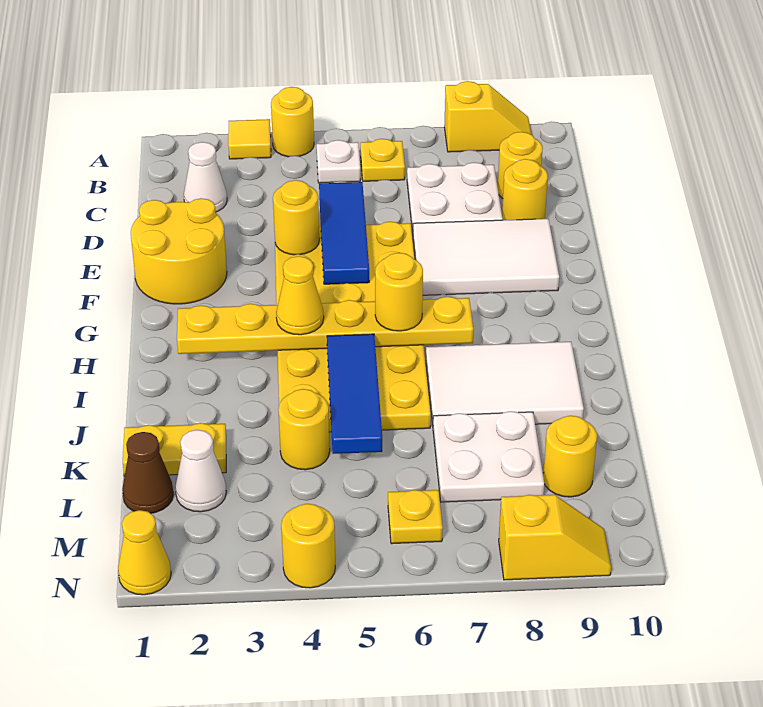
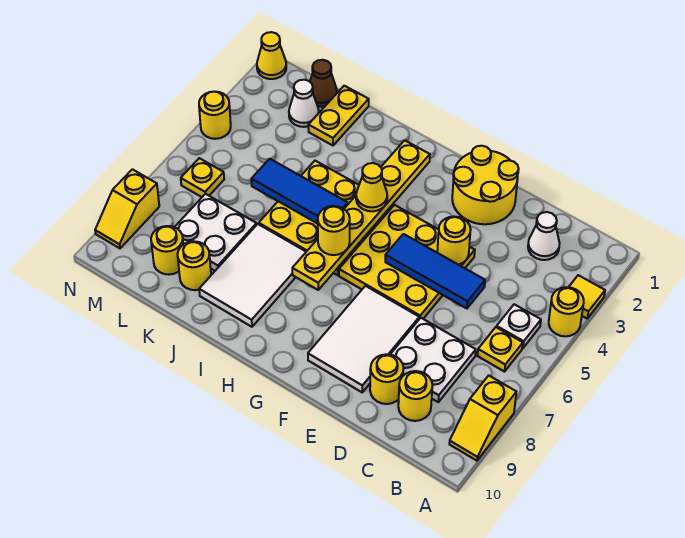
yellow round brick K4 level 1 -> yellow round brick K9 level 1

